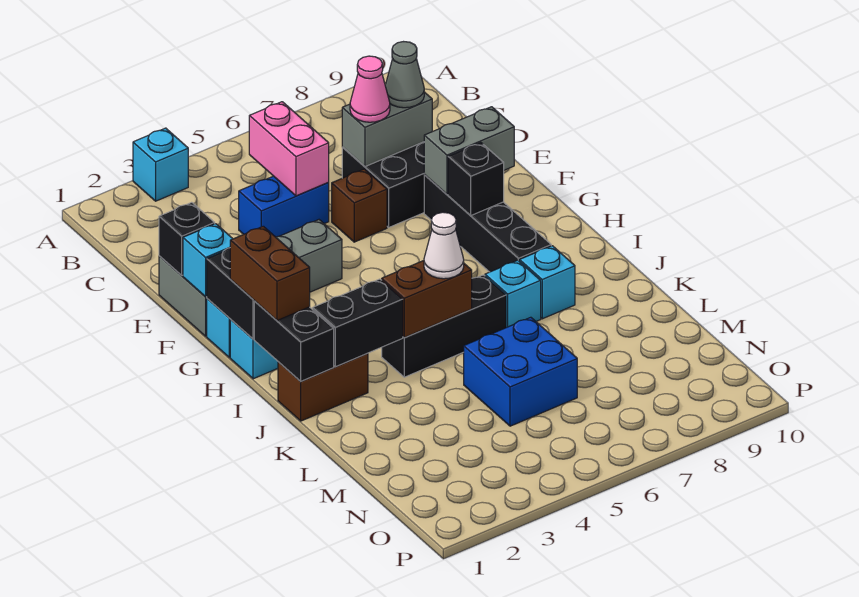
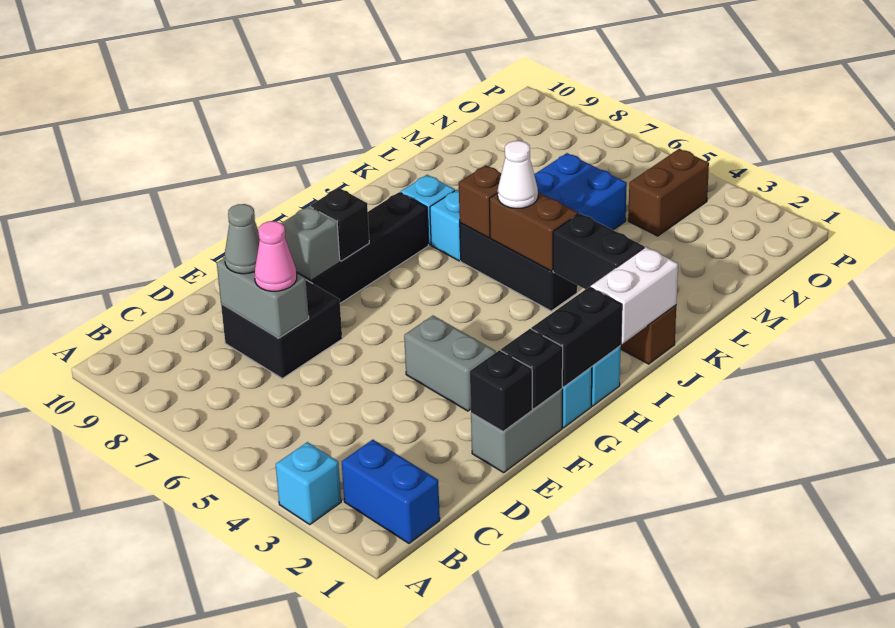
pink brick C5:D5 level 2 -> none
blue brick D4:D5 level 1 -> blue brick B1:B2 level 1
brown brick E6 level 1 -> brown brick J6 level 2
cyan brick F1 level 2 -> black brick F1 level 2
grey brick F8:F9 level 2 -> grey brick F8 level 2
brown brick H1:I1 level 3 -> brown brick N4:O4 level 1
black brick I1:J1 level 2 -> white brick I1:J1 level 2

